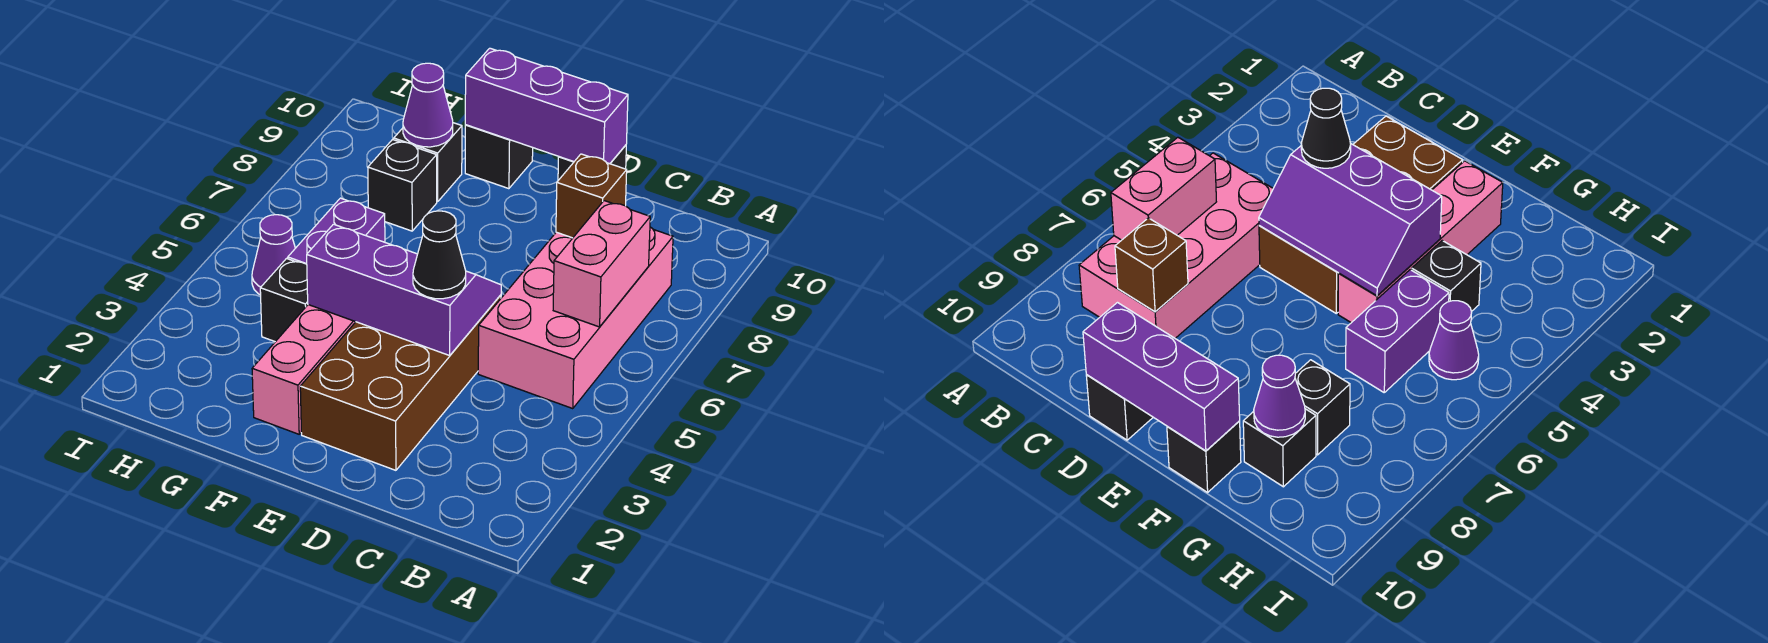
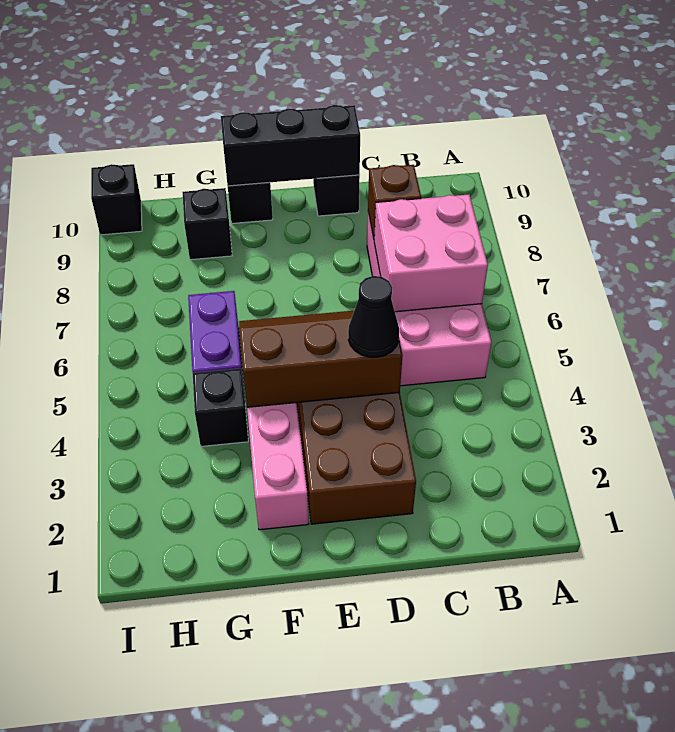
pink brick B6:B7 level 2 -> pink brick B6:C7 level 2
purple slope D4:F5 level 2 top 4 -> brown slope D4:F5 level 2 top 4
purple brick D10:F10 level 2 -> black brick D10:F10 level 2
black brick G8 level 1 -> black brick I10 level 1
purple cone G9 level 2 -> none
purple cone H5 level 1 -> none

